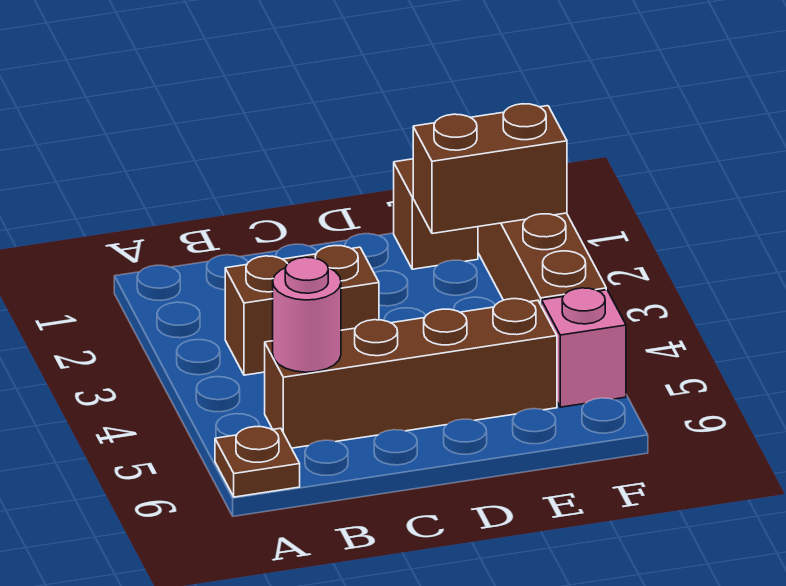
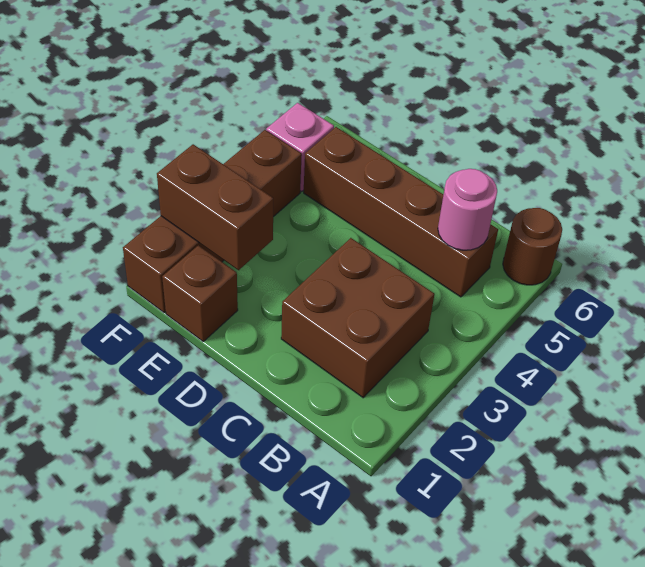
brown plate A6 level 1 -> brown round brick A6 level 1
brown brick B3:C3 level 1 -> brown brick B2:C3 level 1

